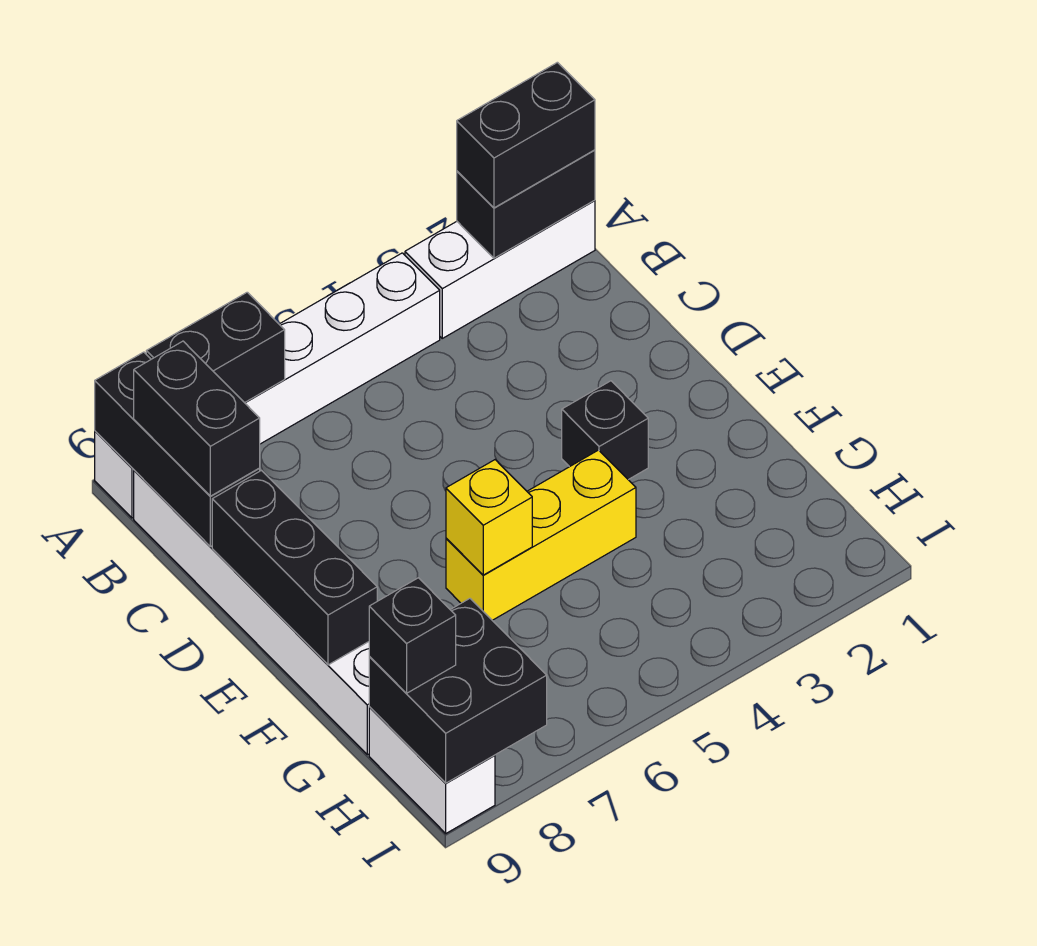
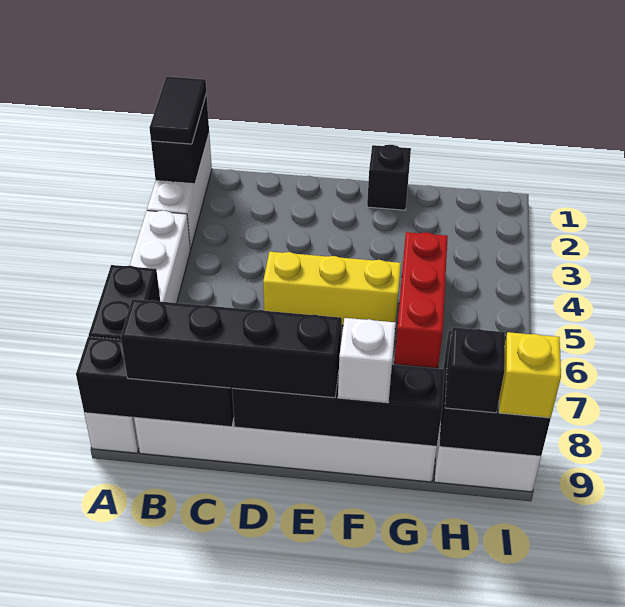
black brick A1:A2 level 3 -> black tile A1:A2 level 3
black brick B9:C9 level 3 -> black brick B9:E9 level 3
black brick D9:F9 level 2 -> black brick D9:G9 level 2
black brick E3 level 1 -> black brick F1 level 1
yellow brick F4:F6 level 1 -> yellow brick D5:F5 level 1
yellow brick F6 level 2 -> yellow brick I9 level 3
none -> white brick F9 level 3
none -> red brick G4:G6 level 1

